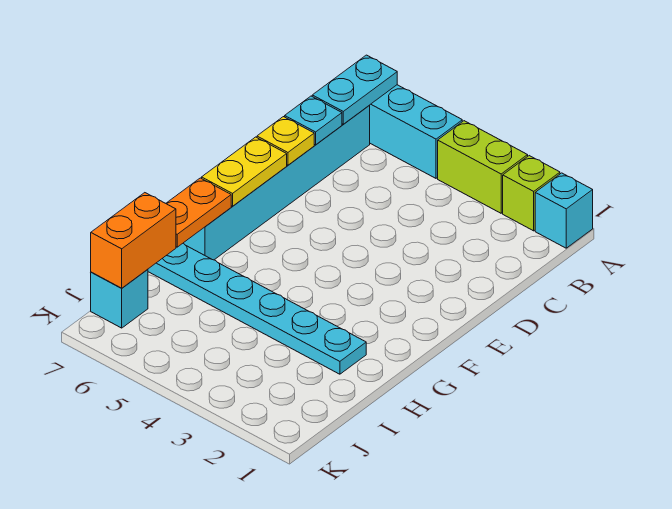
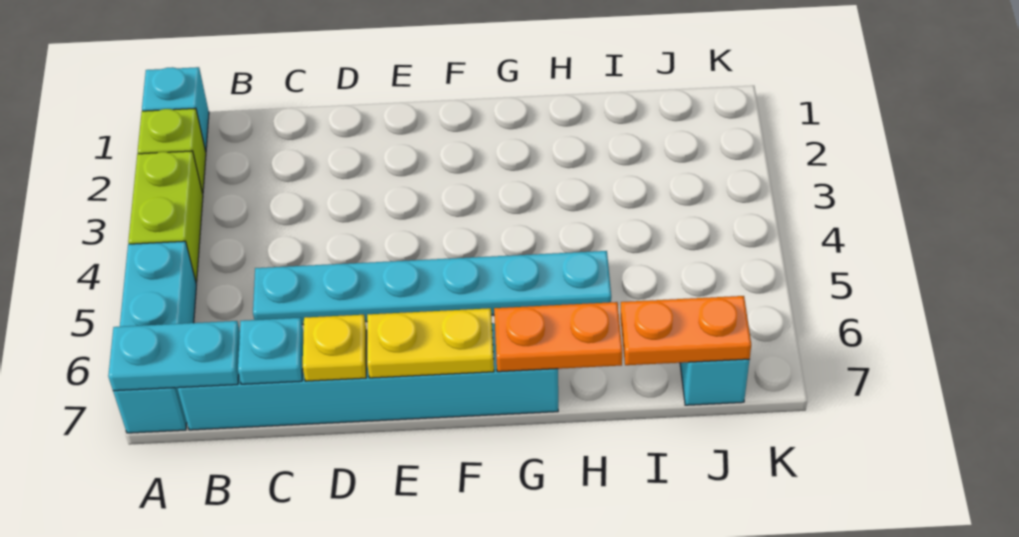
cyan plate H2:H7 level 1 -> cyan plate C5:H5 level 1
orange brick I7:J7 level 2 -> orange plate I7:J7 level 2

